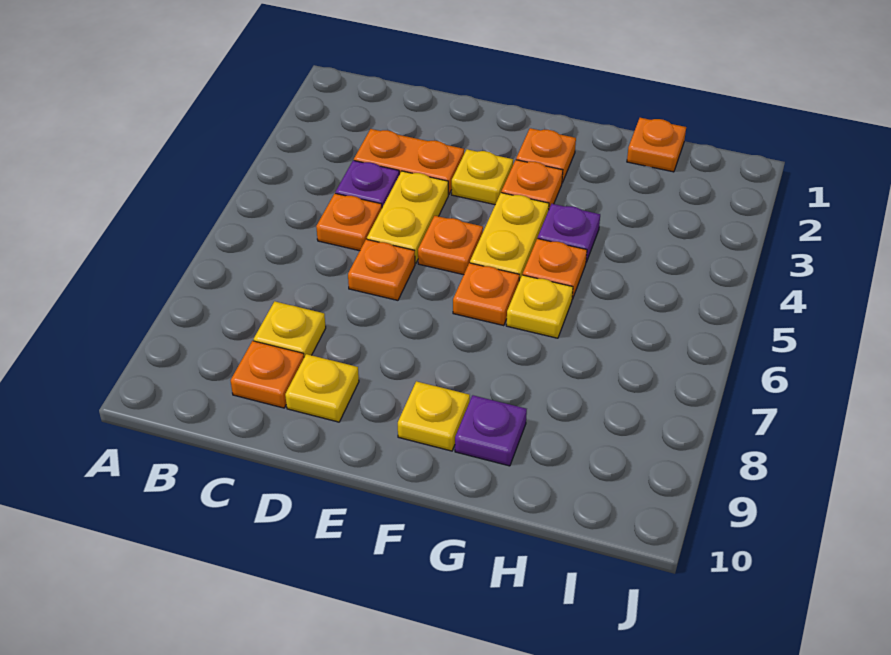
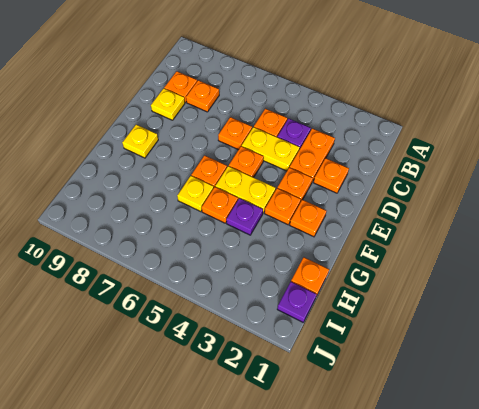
yellow plate C8 level 1 -> orange plate C8 level 1
none -> orange plate D2 level 1
yellow plate E3 level 1 -> orange plate E3 level 1
purple plate G9 level 1 -> purple plate I1 level 1

